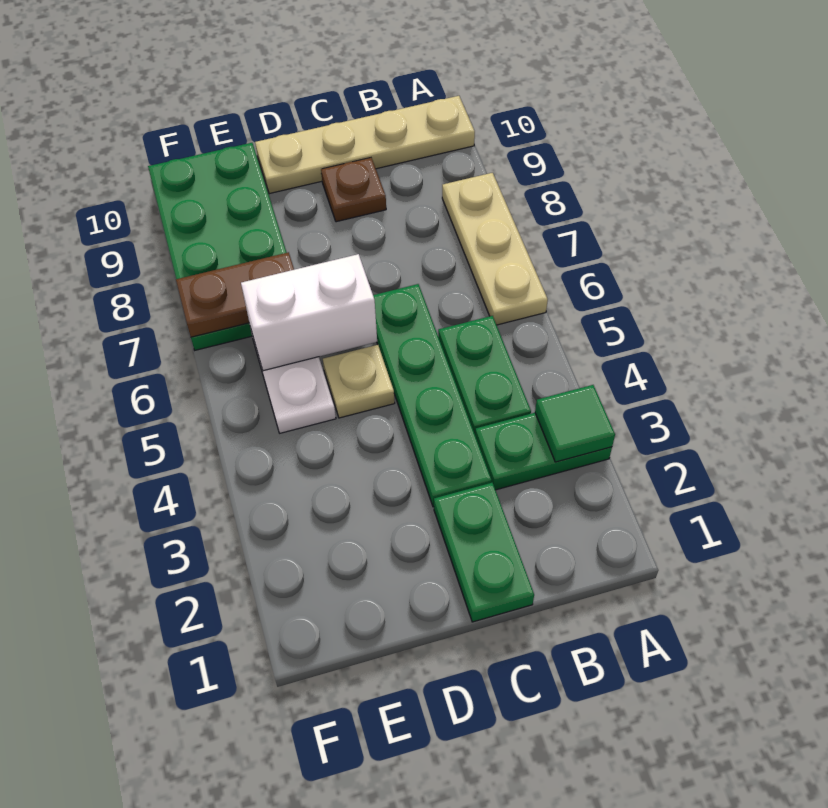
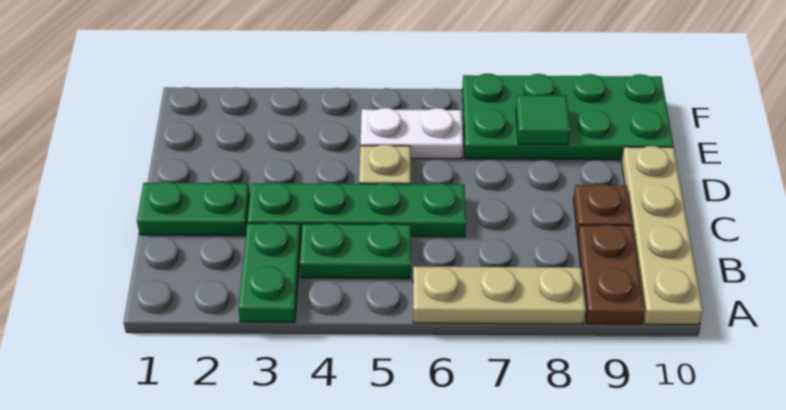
green tile A3 level 2 -> green tile E8 level 2
white brick D6:E6 level 2 -> none
brown plate E7:F7 level 2 -> brown plate A9:B9 level 1

